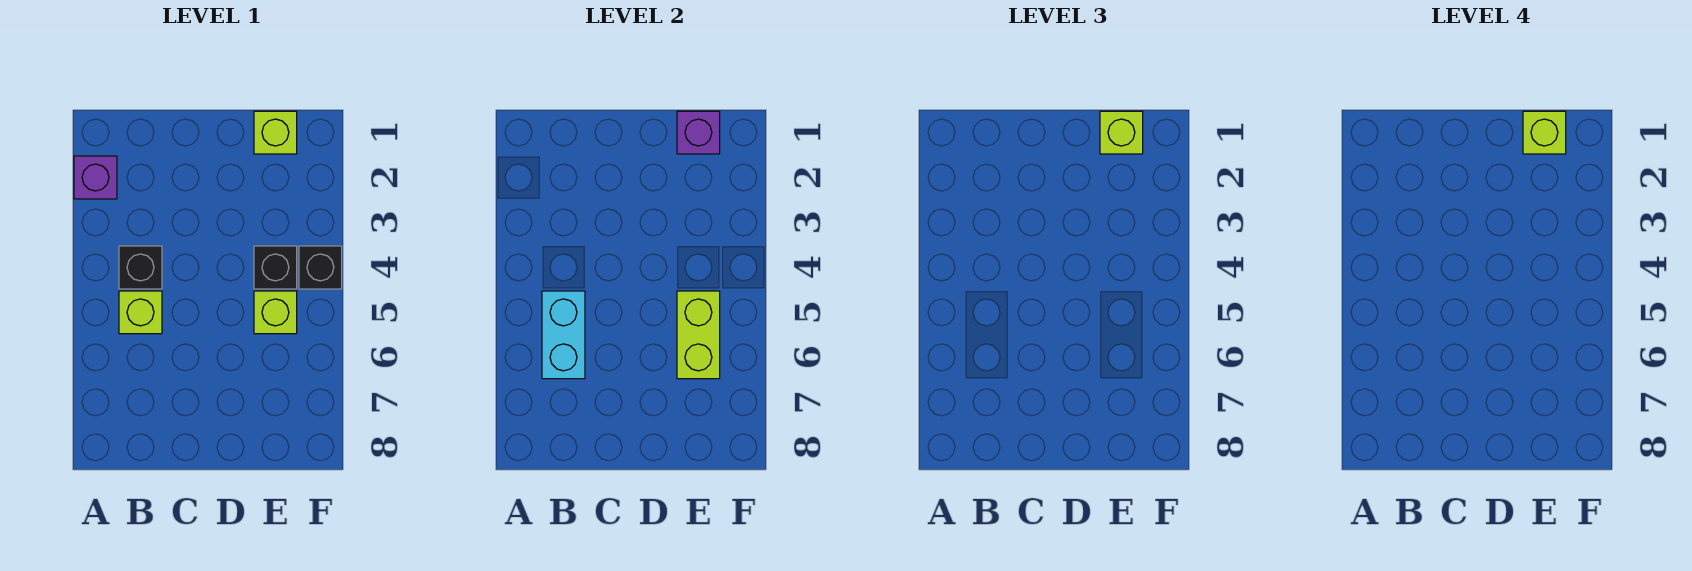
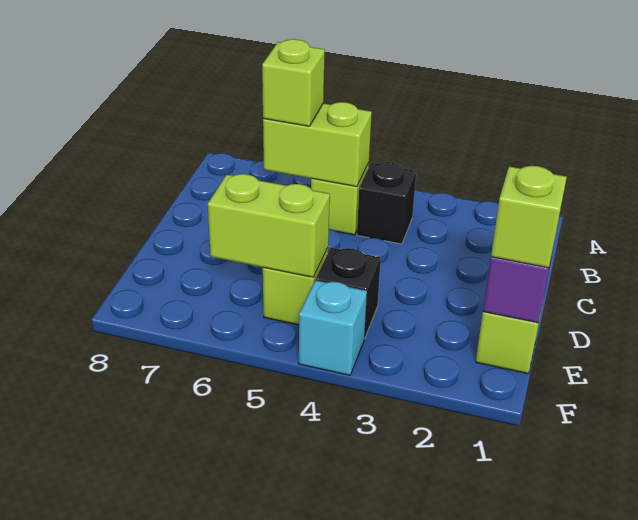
purple brick A2 level 1 -> none
cyan brick B5:B6 level 2 -> lime brick B5:B6 level 2
lime brick E1 level 4 -> lime brick B6 level 3
black brick F4 level 1 -> cyan brick F4 level 1

